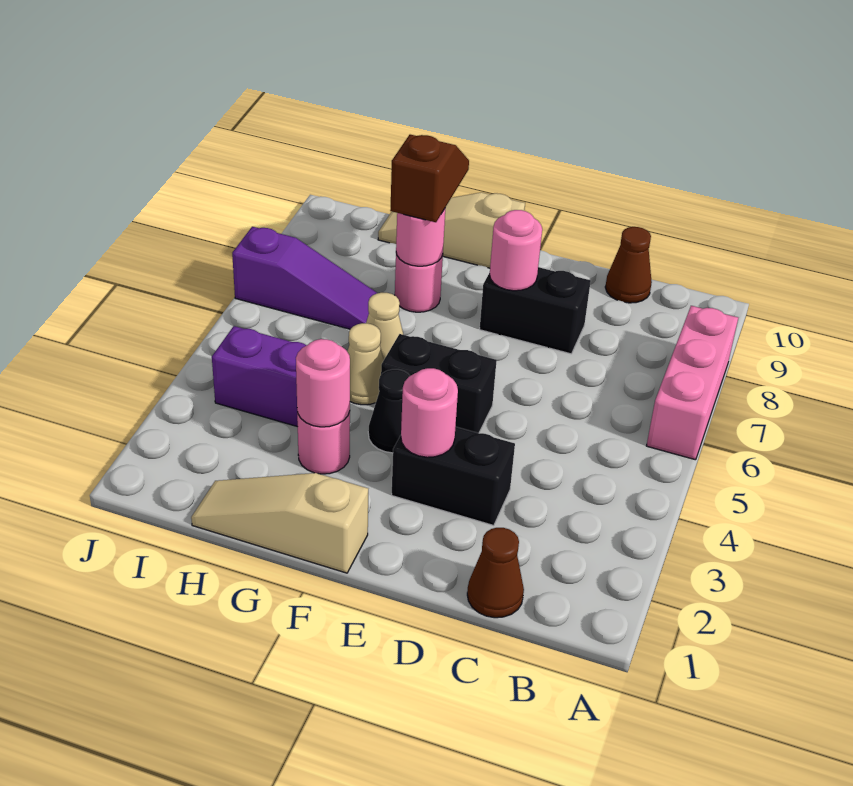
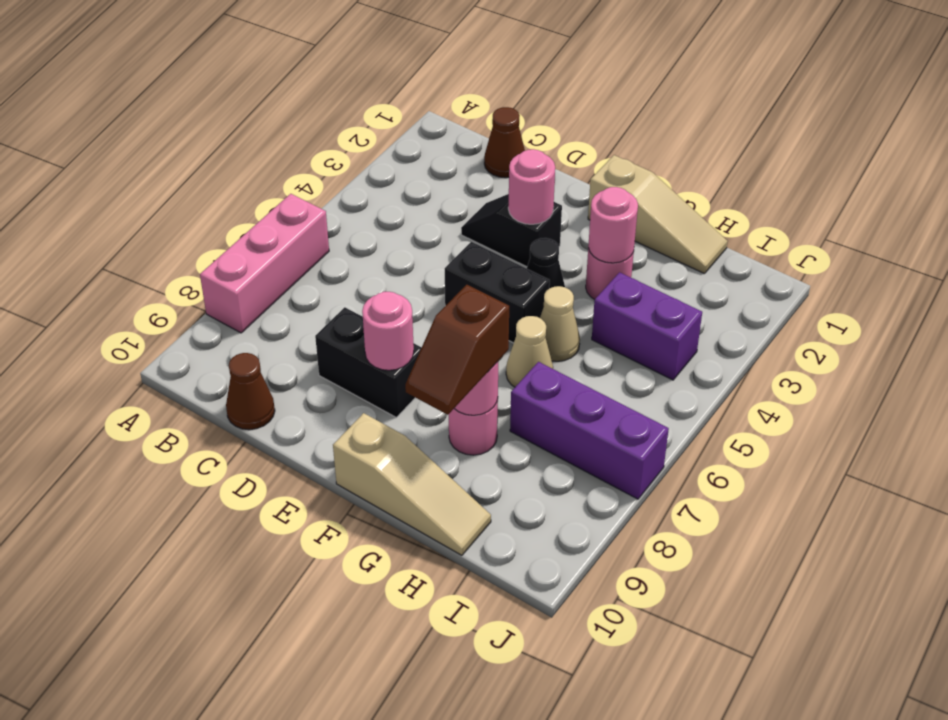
black brick D3:E3 level 1 -> black slope D3:E3 level 1 top E
purple slope H7:J7 level 1 top J -> purple brick H7:J7 level 1

